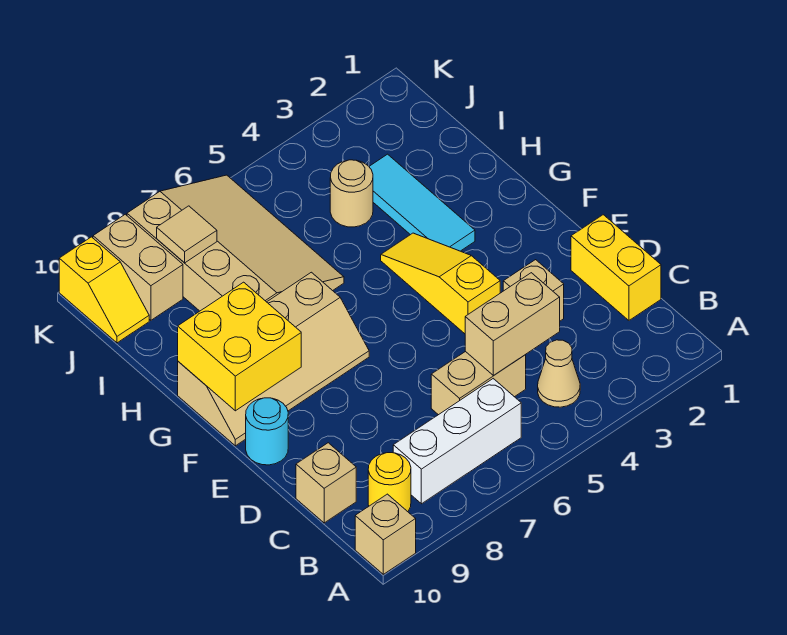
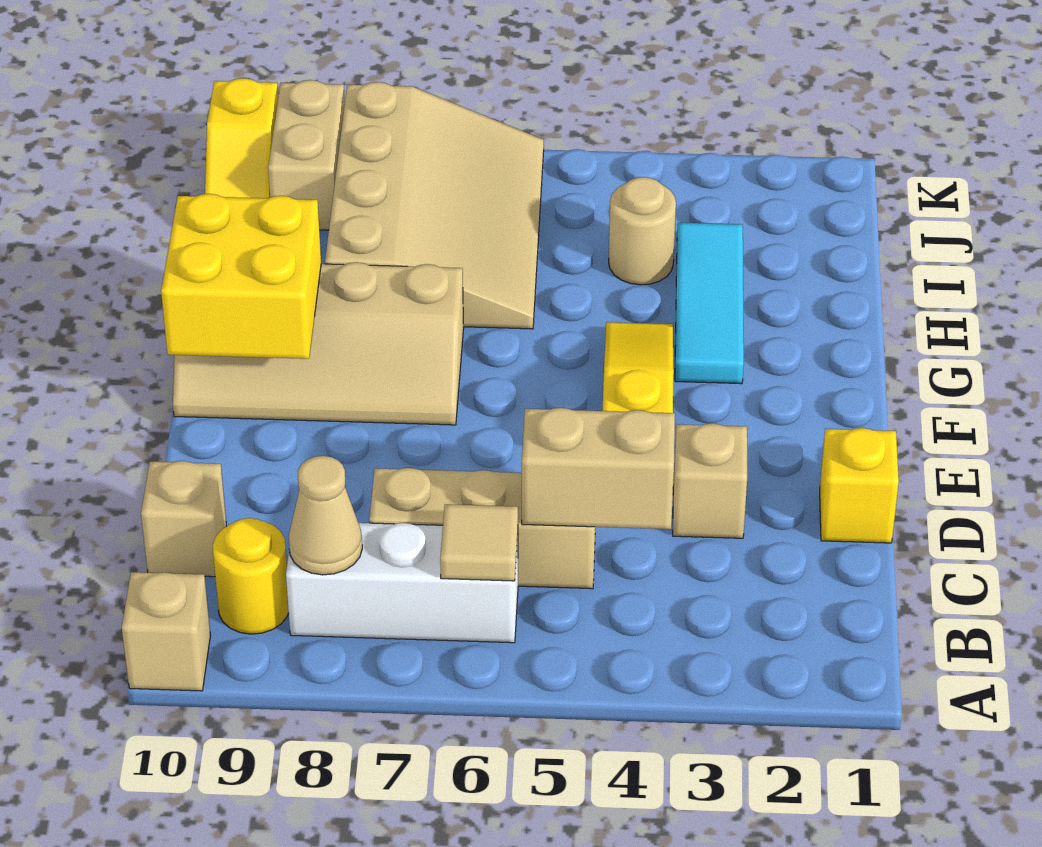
tan cone B4 level 1 -> tan cone B8 level 2
yellow brick C1:D1 level 1 -> yellow brick D1 level 1
tan brick C5:C6 level 1 -> tan brick C5:C7 level 1
cyan round brick E10 level 1 -> none
tan tile J8 level 2 -> tan tile B6 level 2

